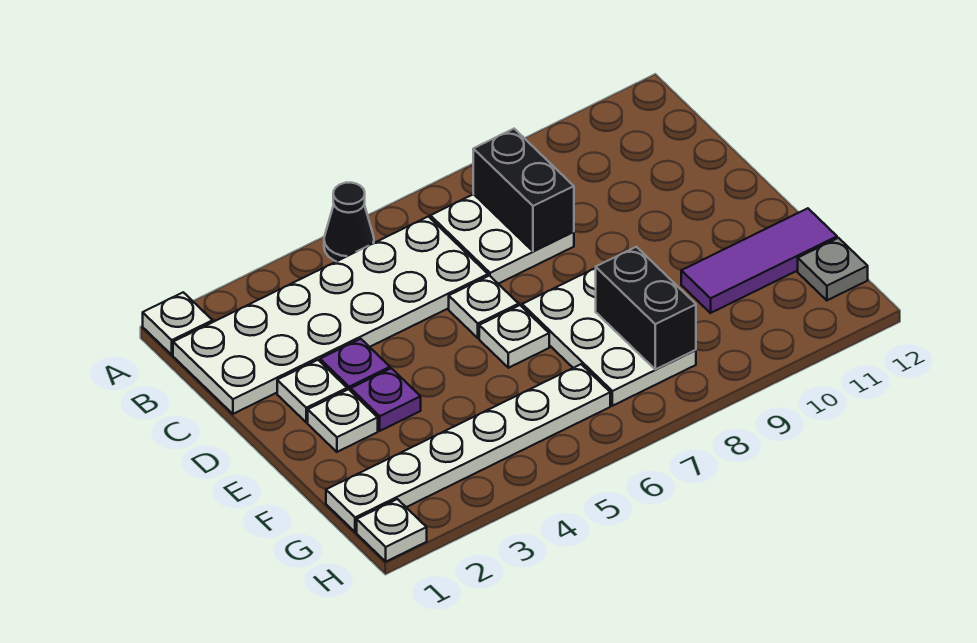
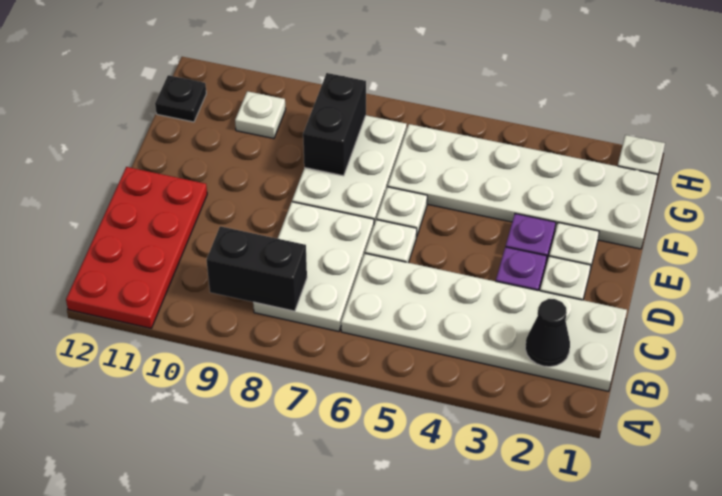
white plate A1 level 1 -> white plate G10 level 1
black cone A5 level 1 -> black cone B2 level 2
none -> red plate A11:D12 level 1
white plate B7:C8 level 1 -> white plate B7:D8 level 1
black brick B8:C8 level 2 -> black brick B8:B9 level 2
purple tile F10:F12 level 1 -> none
white plate G1:G6 level 1 -> white plate F1:G6 level 1
grey plate G12 level 1 -> black plate G12 level 1

